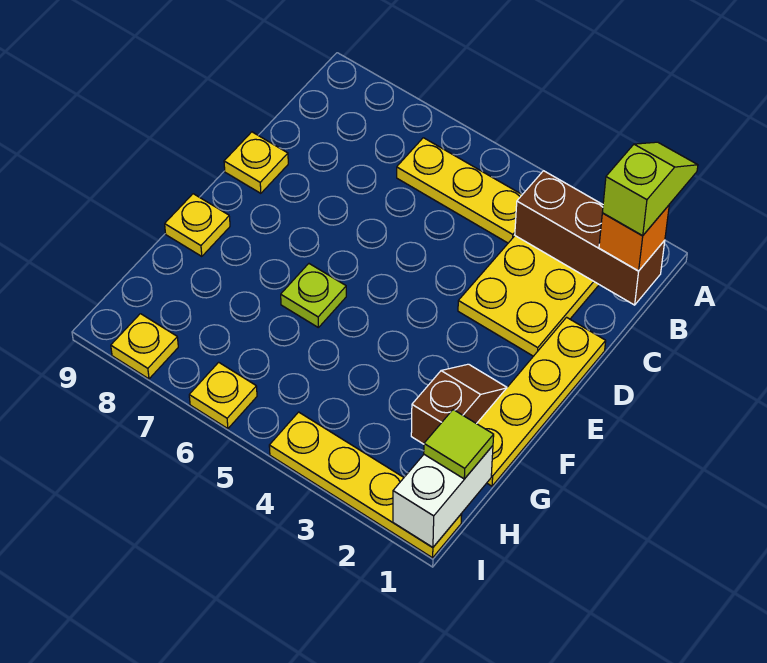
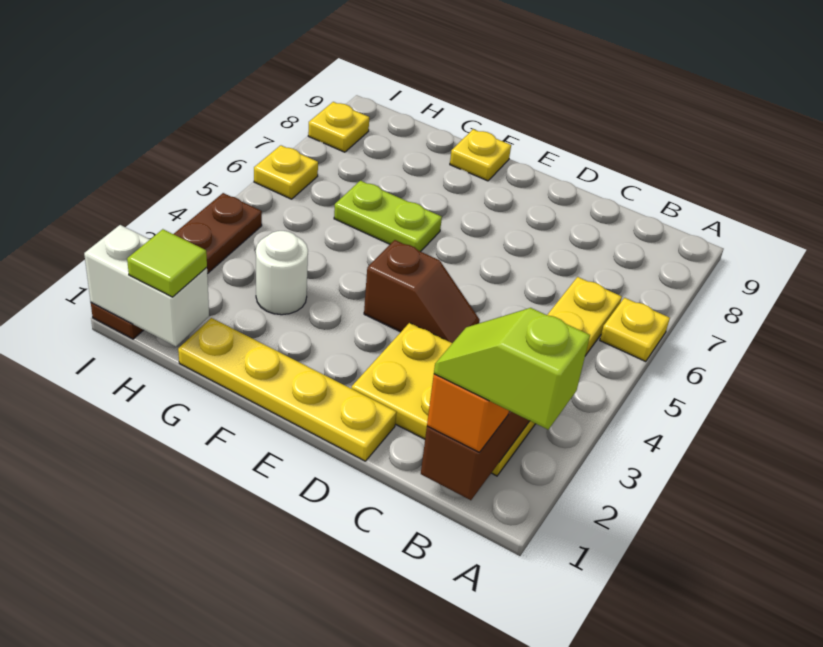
lime slope A1:B1 level 4 top B -> lime slope A1:B1 level 4 top A
yellow plate D9 level 1 -> yellow plate A6 level 1
brown slope F2:G2 level 1 top G -> brown slope D4:E4 level 1 top E
lime plate F6 level 1 -> lime plate F6:G6 level 1
none -> white round brick G3 level 1
yellow plate I1:I4 level 1 -> brown plate I1:I4 level 1

